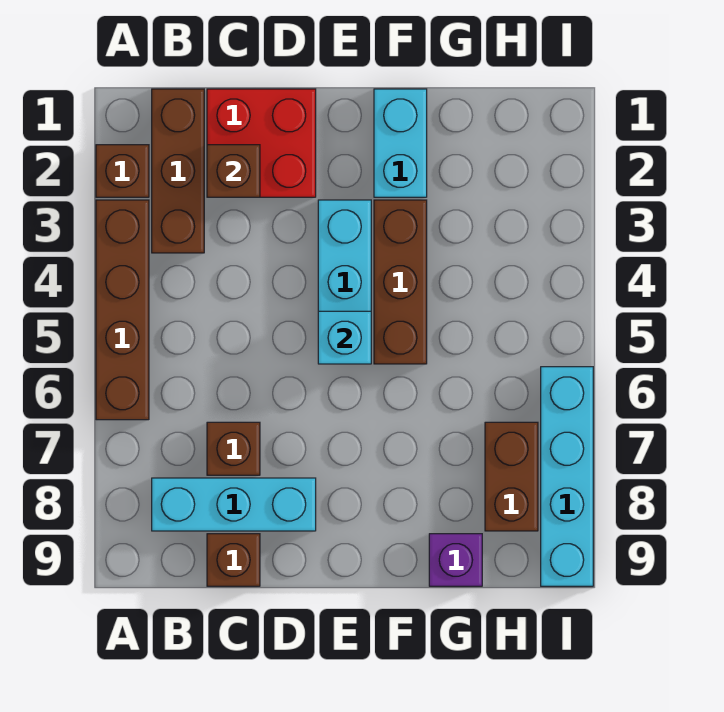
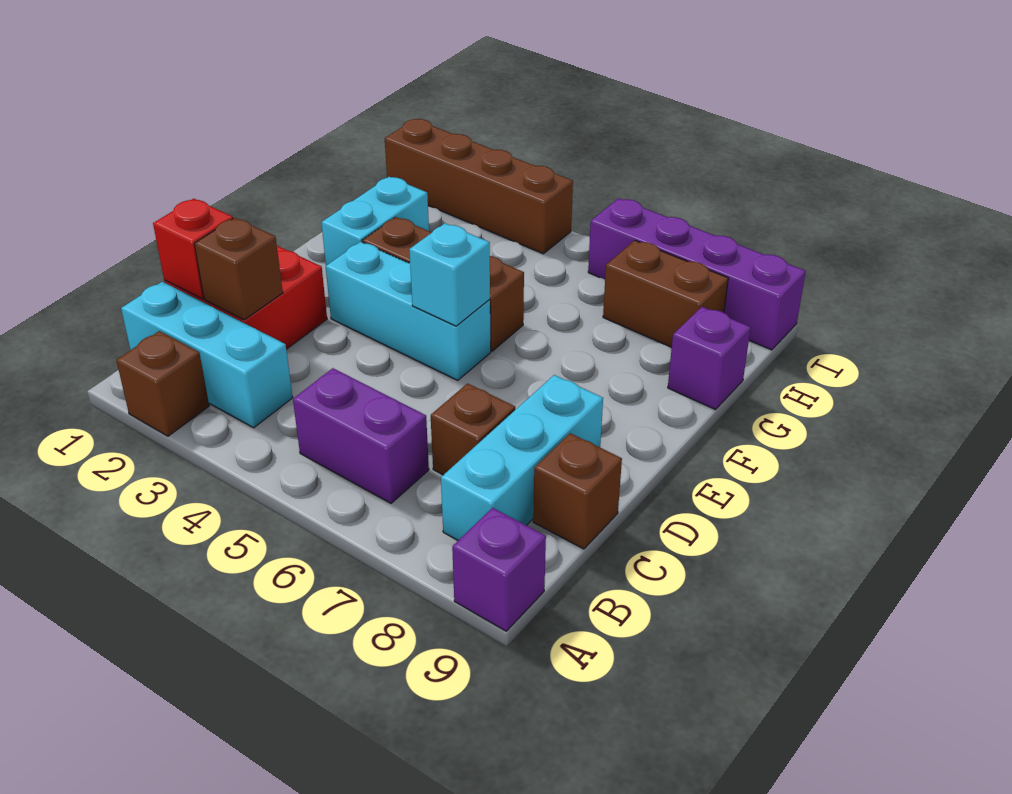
brown brick A3:A6 level 1 -> brown brick I1:I4 level 1
none -> purple brick A9 level 1
brown brick B1:B3 level 1 -> cyan brick B1:B3 level 1
none -> purple brick B5:B6 level 1
none -> red brick C1 level 2
cyan brick F1:F2 level 1 -> cyan brick F2:G2 level 1
cyan brick I6:I9 level 1 -> purple brick I6:I9 level 1

